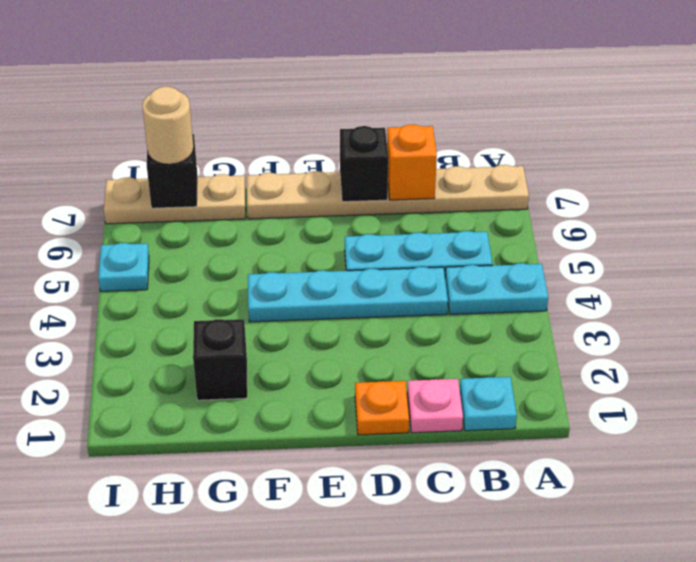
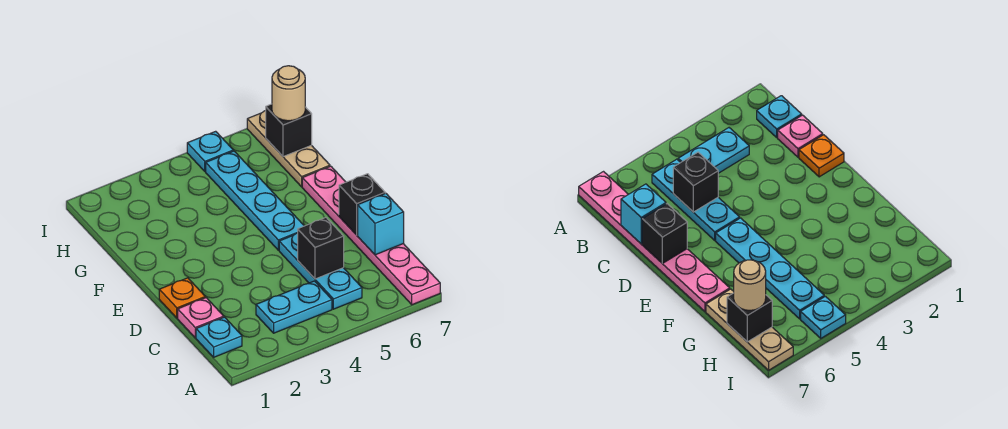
cyan plate A4:B4 level 1 -> cyan plate B3:B4 level 1
tan plate A7:F7 level 1 -> pink plate A7:F7 level 1
cyan plate C4:F4 level 1 -> cyan plate E5:H5 level 1
orange brick C7 level 2 -> cyan brick C7 level 2
black brick G2 level 1 -> black brick C5 level 2

